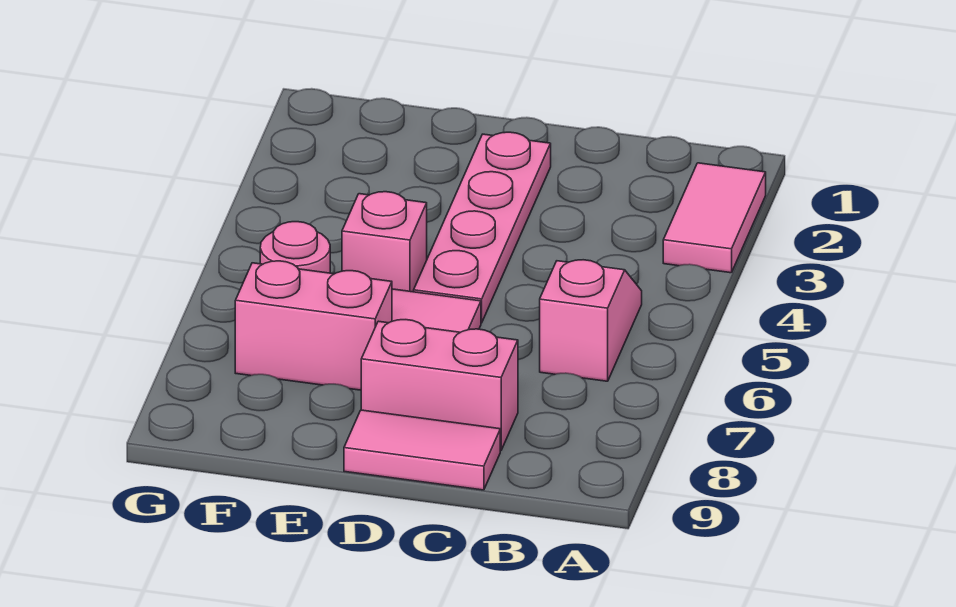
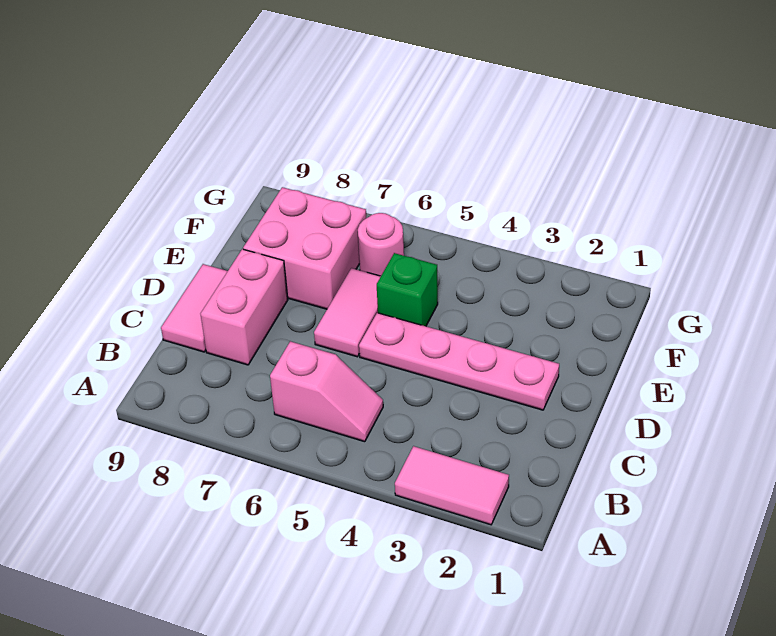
pink brick E5 level 1 -> green brick E5 level 1
pink brick E7:F7 level 1 -> pink brick E7:F8 level 1

